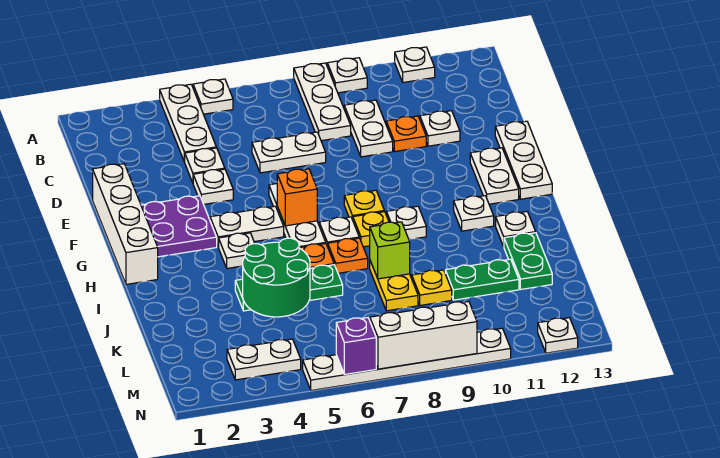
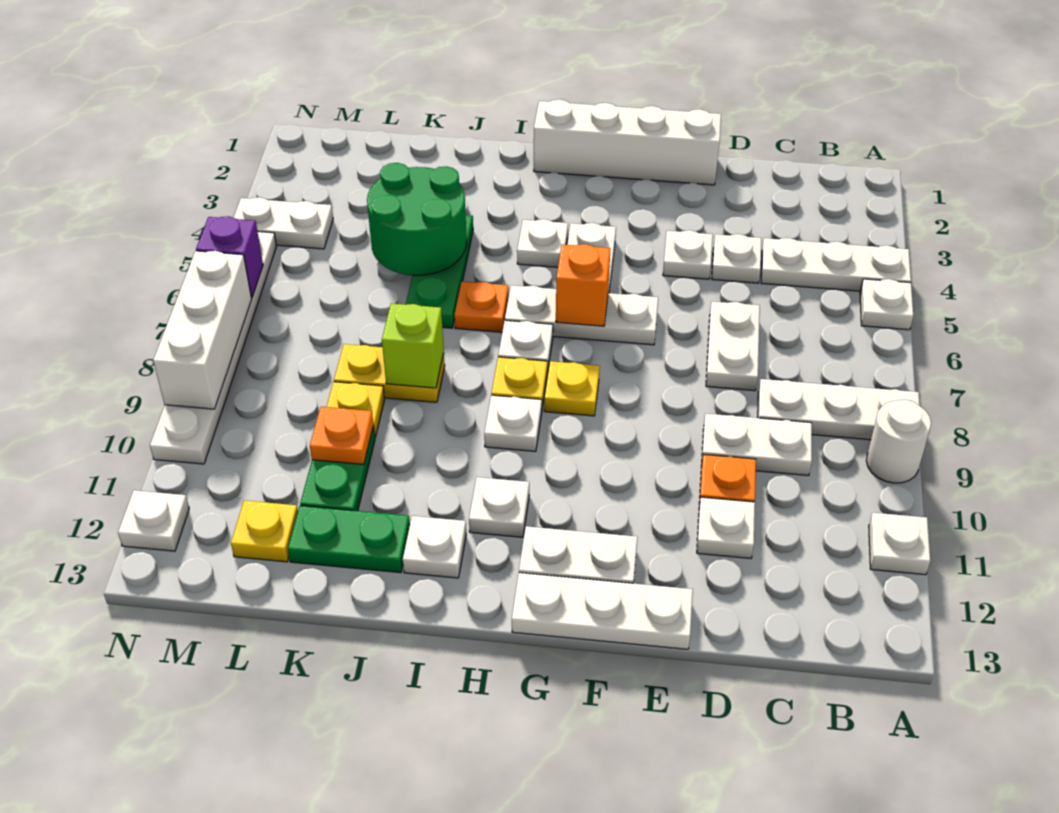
white plate A9 level 1 -> white round brick A9 level 1
purple plate F2:G3 level 1 -> none
orange plate I7 level 1 -> orange plate K10 level 2
none -> yellow plate L12 level 1
white plate M3:M4 level 1 -> white plate M4:N4 level 1

